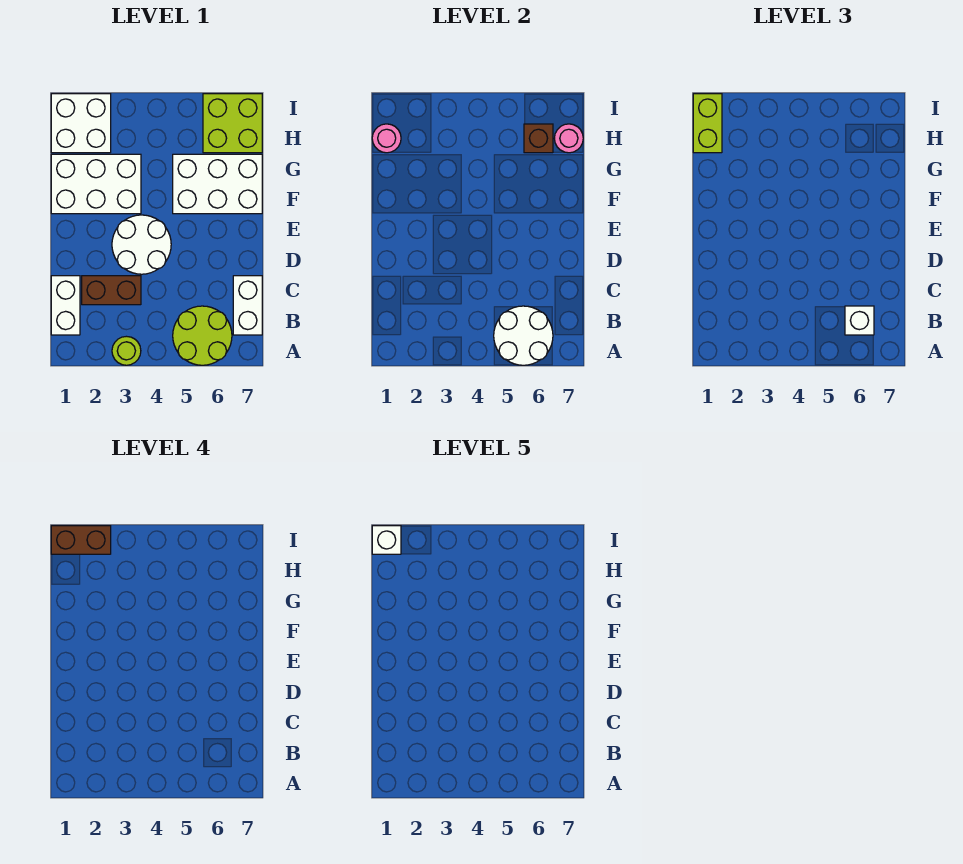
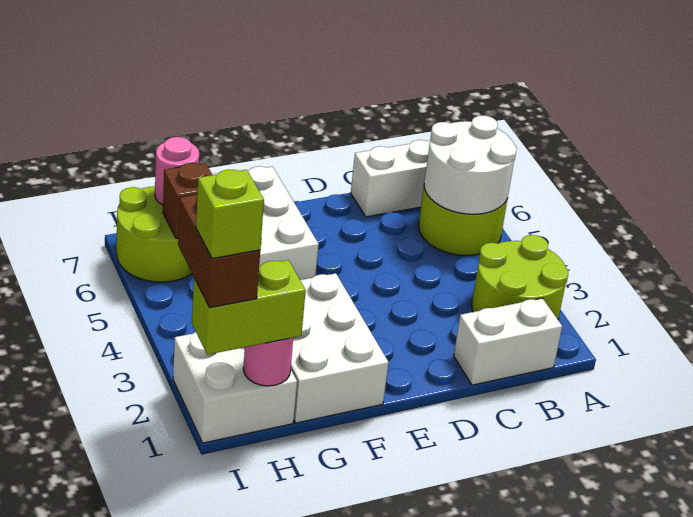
lime round brick A3 level 1 -> lime round brick A2:B3 level 1
white brick B6 level 3 -> none
brown brick C2:C3 level 1 -> none
white round brick D3:E4 level 1 -> none
lime brick H6:I7 level 1 -> lime round brick H6:I7 level 1
white brick I1 level 5 -> lime brick I1 level 5

